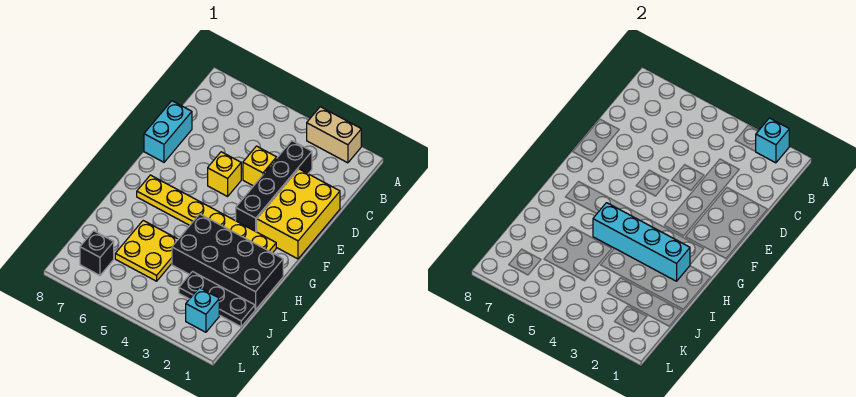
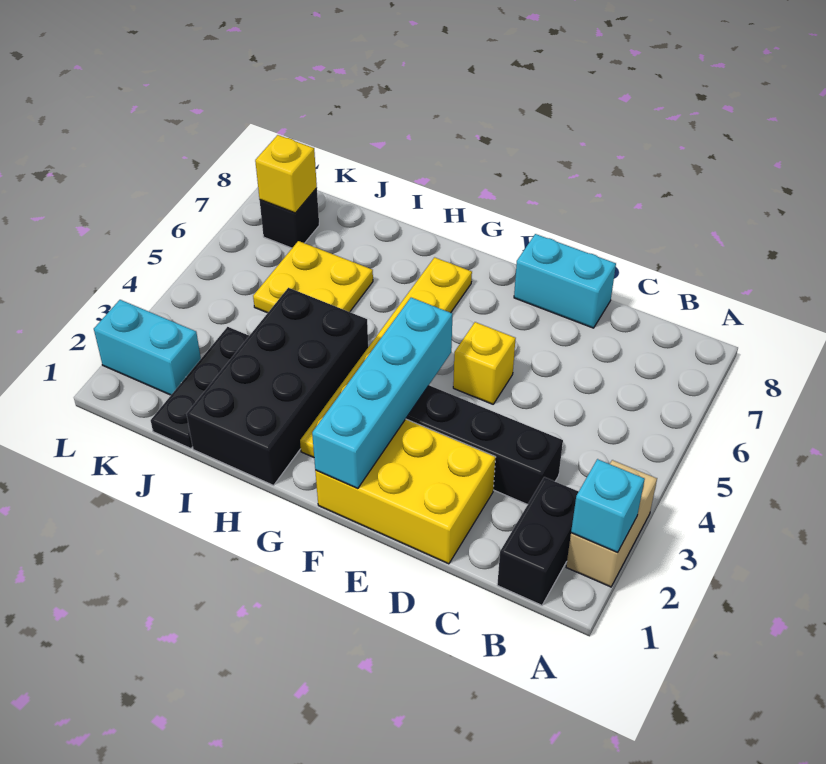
none -> black brick B1:B2 level 1
yellow brick D4 level 1 -> yellow brick K7 level 2
cyan brick H2:H5 level 2 -> cyan brick F1:F4 level 2
cyan brick K2 level 1 -> cyan brick K2:L2 level 1

